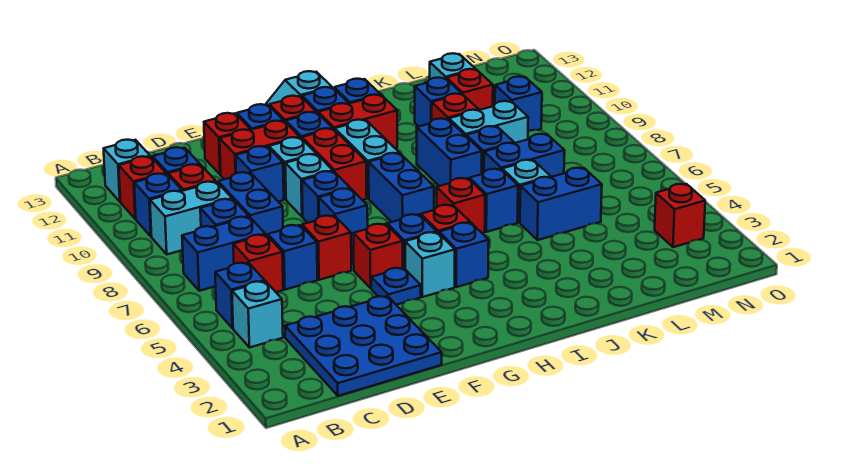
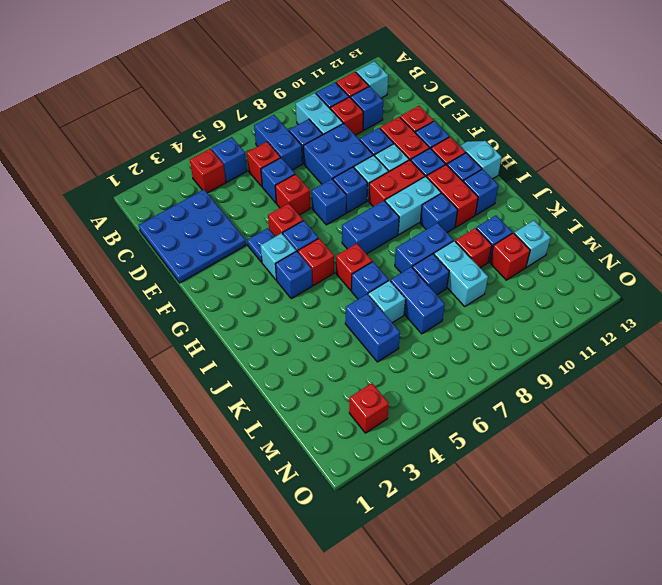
cyan brick B4 level 1 -> red brick B4 level 1
blue brick D8:D9 level 1 -> blue brick D8:E9 level 1
blue brick M10 level 1 -> blue brick I10 level 1

